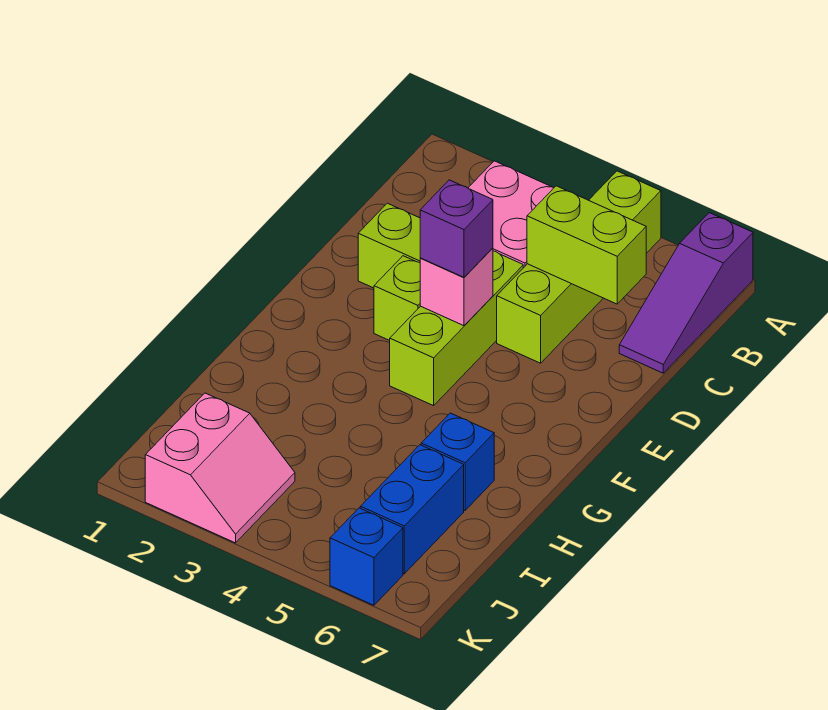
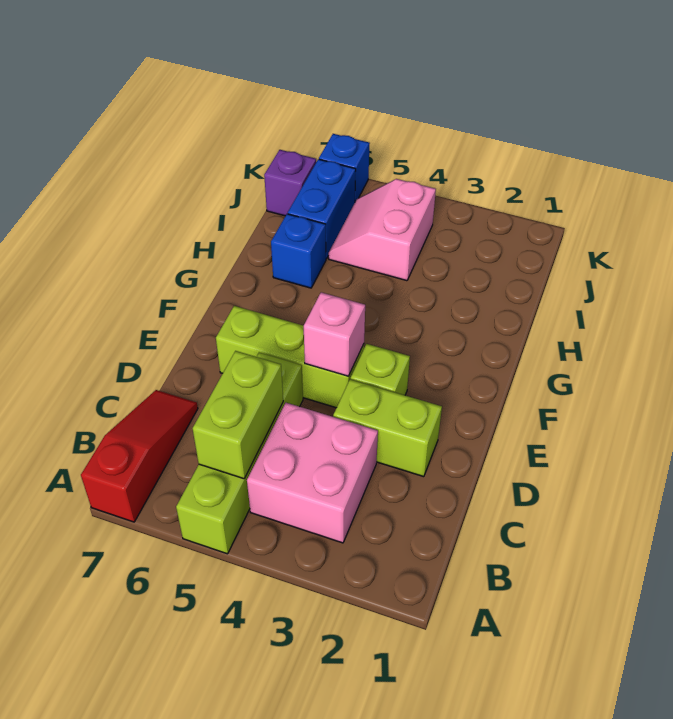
purple slope A7:C7 level 1 top A -> red slope A7:C7 level 1 top A
lime brick C5:C6 level 2 -> lime brick B5:C5 level 2
lime brick D4:F4 level 1 -> lime brick E4:E6 level 1
purple brick E4 level 3 -> purple brick J7 level 1
pink slope J2:K3 level 1 top 2 -> pink slope I4:J5 level 1 top 4

